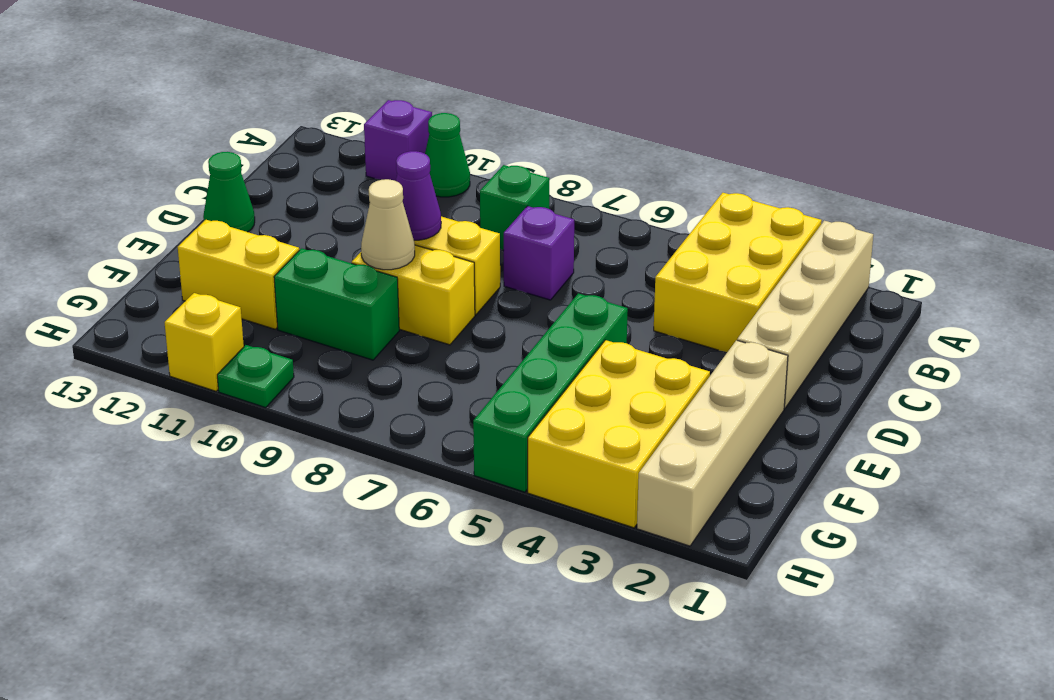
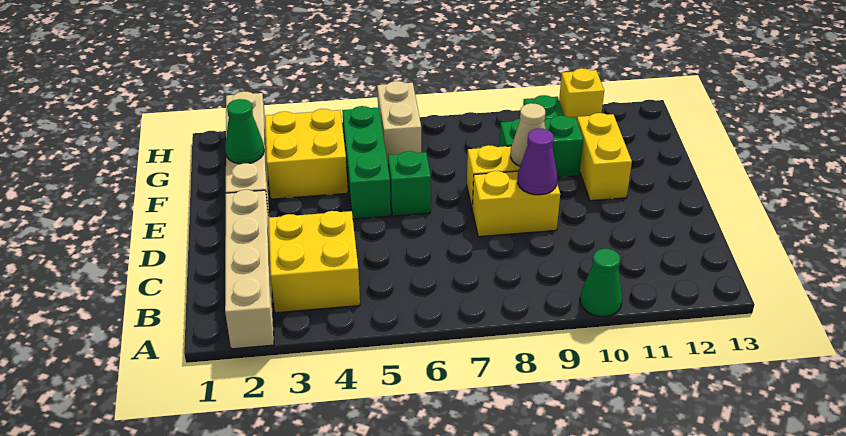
yellow brick A3:C4 level 1 -> yellow brick B3:C4 level 1
purple brick A11 level 1 -> none
green brick B8 level 1 -> green brick E6 level 1
purple brick C7 level 1 -> none
green cone D13 level 1 -> green cone F2 level 2
green brick E5:H5 level 1 -> green brick E5:G5 level 1
yellow brick F3:H4 level 1 -> yellow brick F3:G4 level 1
yellow brick F11:F12 level 1 -> yellow brick E11:F11 level 1
none -> tan brick G6:H6 level 1

